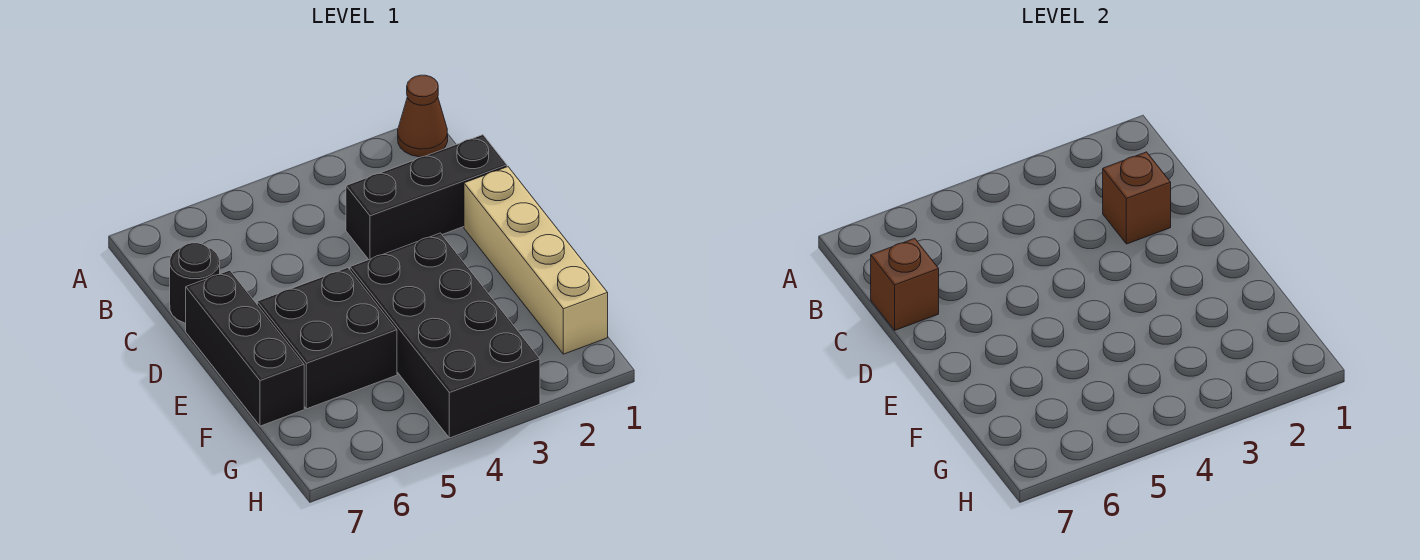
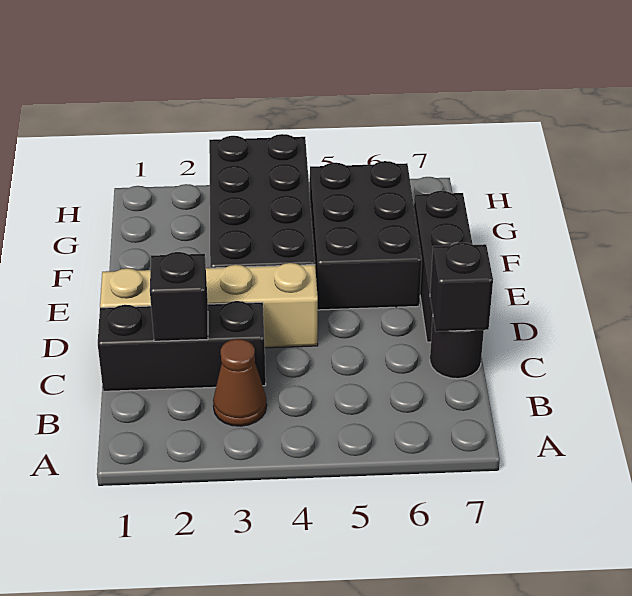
brown cone A1 level 1 -> brown cone B3 level 1
brown brick C2 level 2 -> black brick C2 level 2
brown brick C7 level 2 -> black brick C7 level 2
tan brick D1:G1 level 1 -> tan brick D1:D4 level 1
black brick E5:F6 level 1 -> black brick E5:G6 level 1

